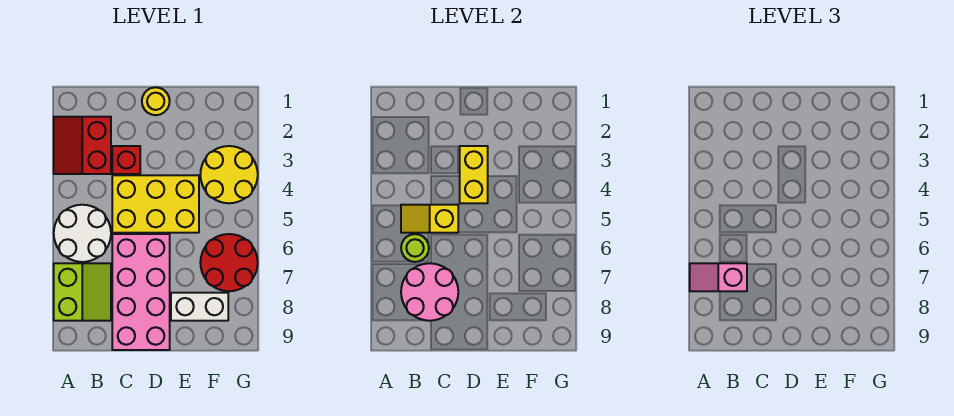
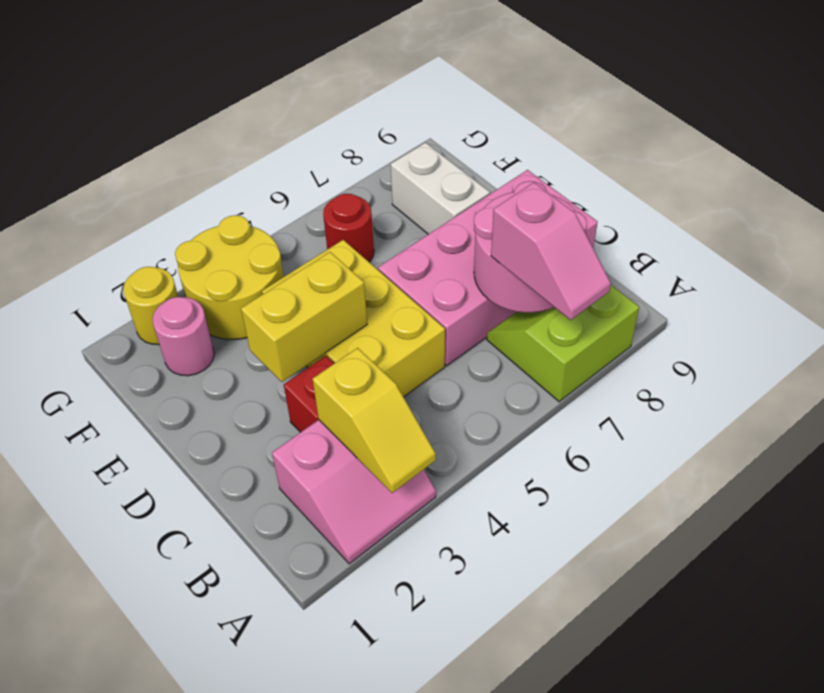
red slope A2:B3 level 1 top B -> pink slope A2:B3 level 1 top B
white round brick A5:B6 level 1 -> none
yellow slope B5:C5 level 2 top C -> yellow slope A3:B3 level 2 top B
lime round brick B6 level 2 -> none
yellow round brick D1 level 1 -> yellow round brick G2 level 1
none -> pink round brick F2 level 1
red round brick F6:G7 level 1 -> red round brick F6 level 1

